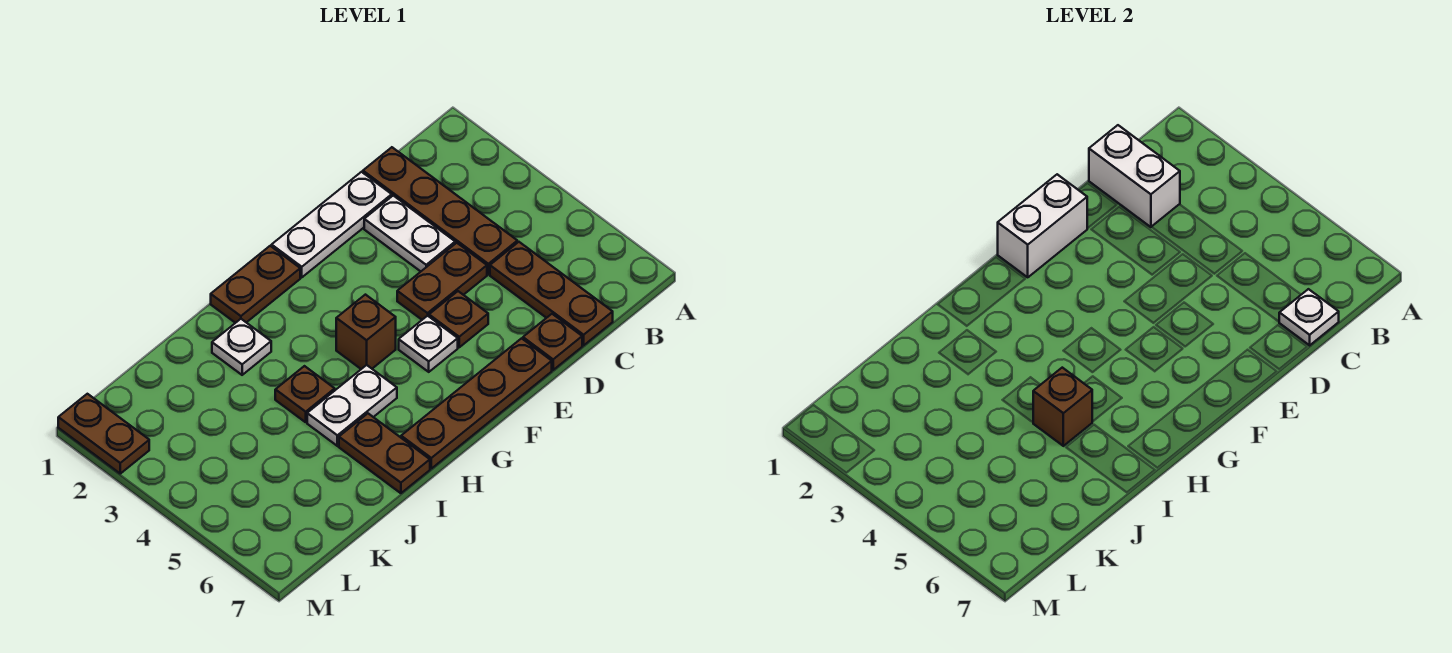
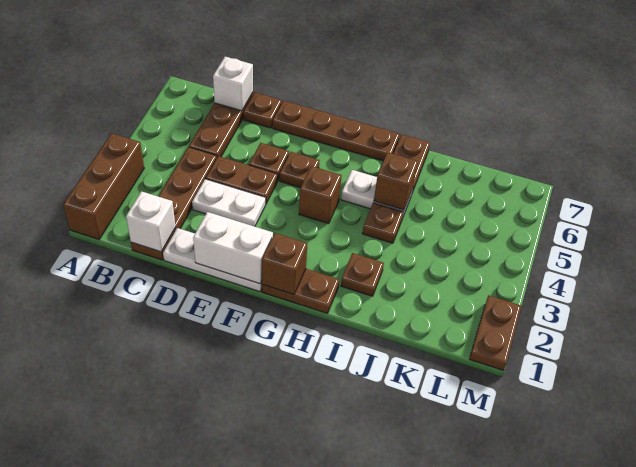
none -> brown brick A1:A3 level 1
white brick C1:C2 level 2 -> white brick C1 level 2
white plate C7 level 2 -> white brick C7 level 2
white plate D2:D3 level 1 -> white plate D3:E3 level 1
white plate F5 level 1 -> brown plate F5 level 1
none -> brown brick G1 level 2
white plate I2 level 1 -> brown plate I2 level 1

